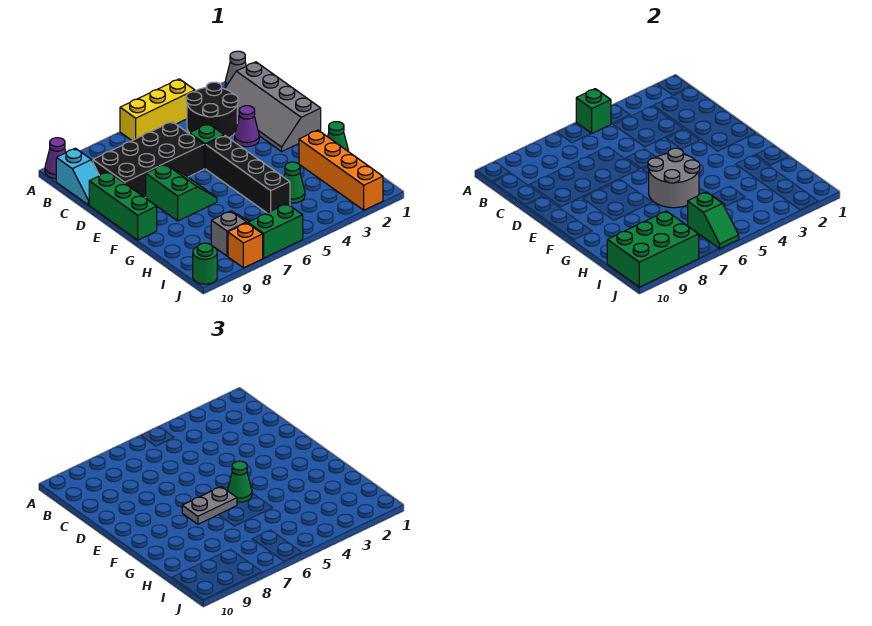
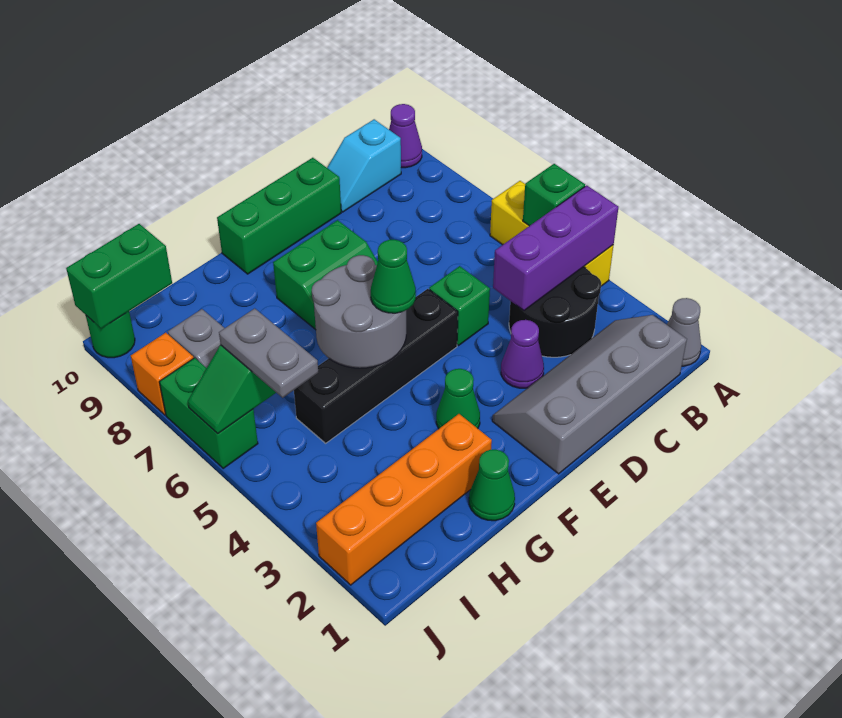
none -> purple brick A4:C4 level 2
black brick C6:D9 level 1 -> none
grey plate F6:F7 level 3 -> grey plate I5:I6 level 3
green cone H4 level 1 -> green cone F3 level 1
green brick I8:J10 level 2 -> green brick I10:J10 level 2

